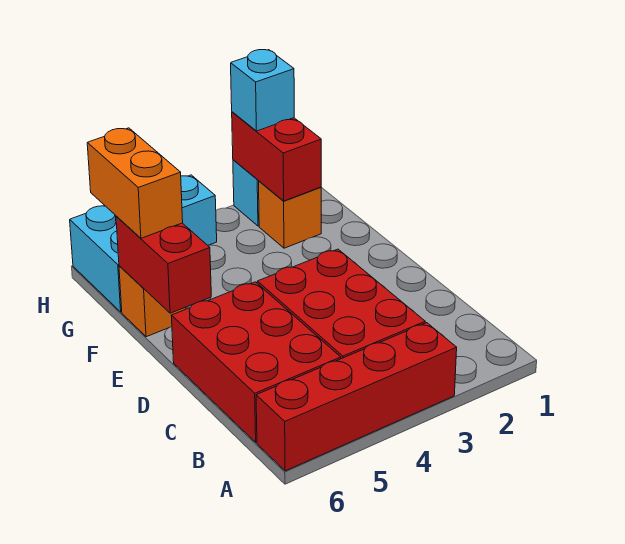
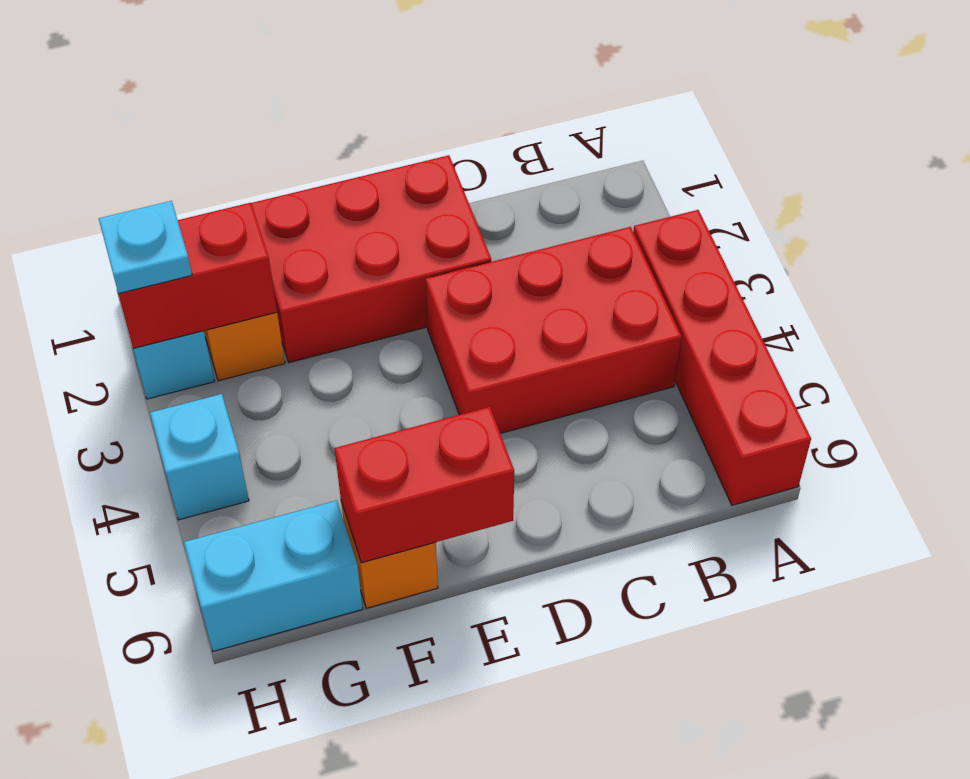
red brick B5:D6 level 1 -> red brick D1:F2 level 1
orange brick F6:G6 level 3 -> none
cyan brick H2 level 3 -> cyan plate H2 level 3

